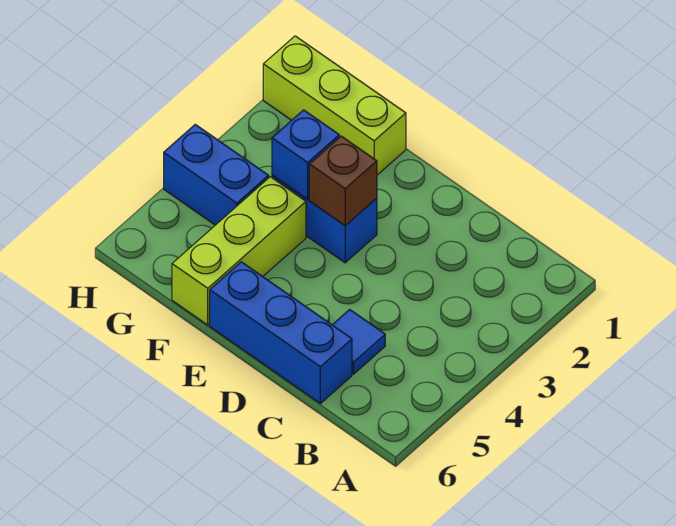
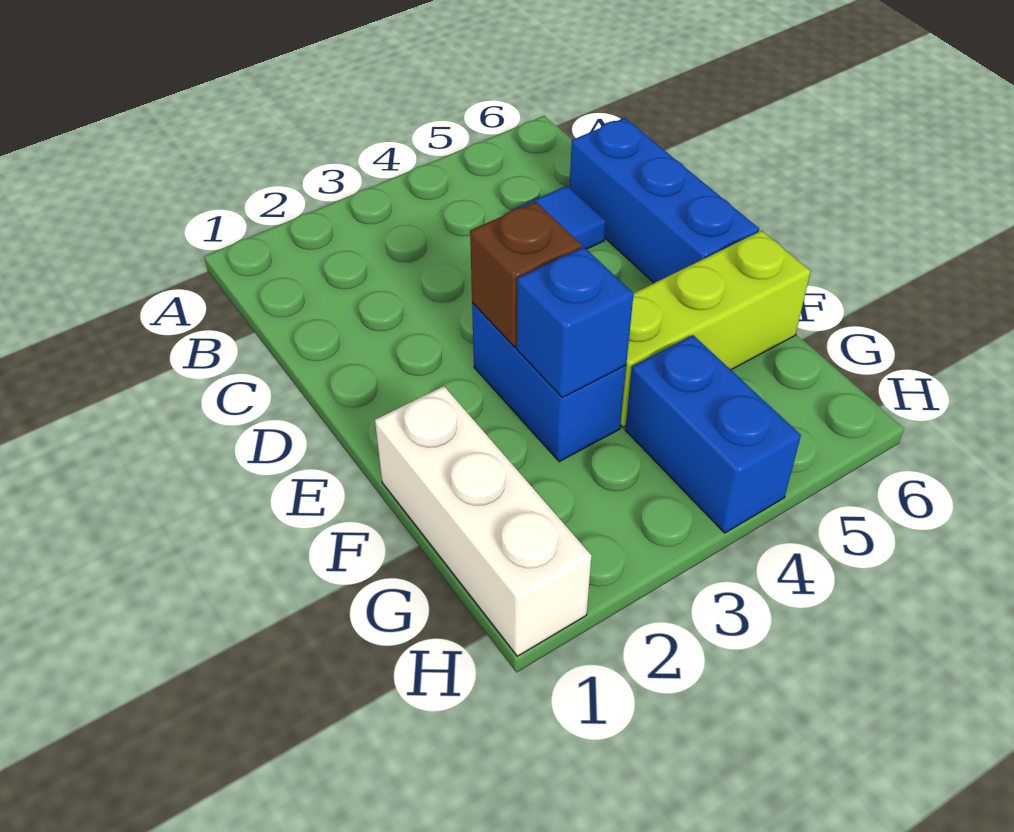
lime brick F1:H1 level 1 -> white brick F1:H1 level 1

